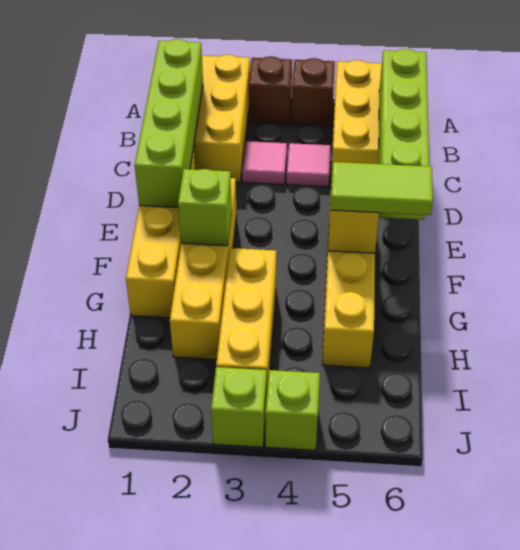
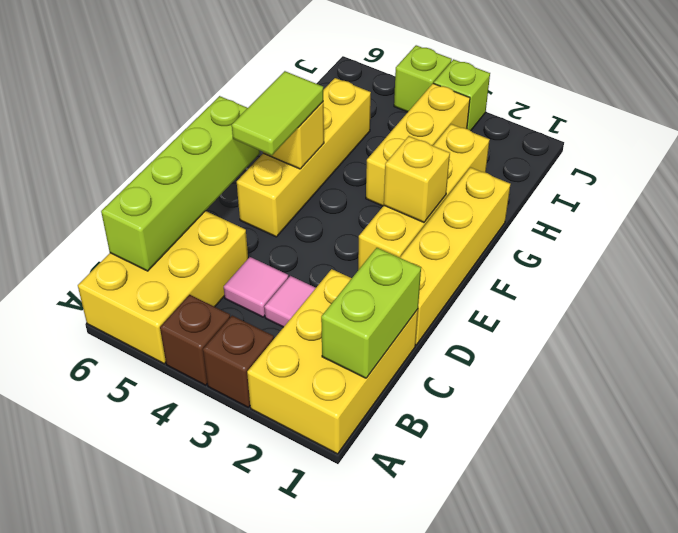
lime brick B1:E1 level 2 -> lime brick B1:C1 level 2
lime brick F2 level 2 -> yellow brick F2 level 2
lime tile F5:F6 level 3 -> lime tile E5:F5 level 3

